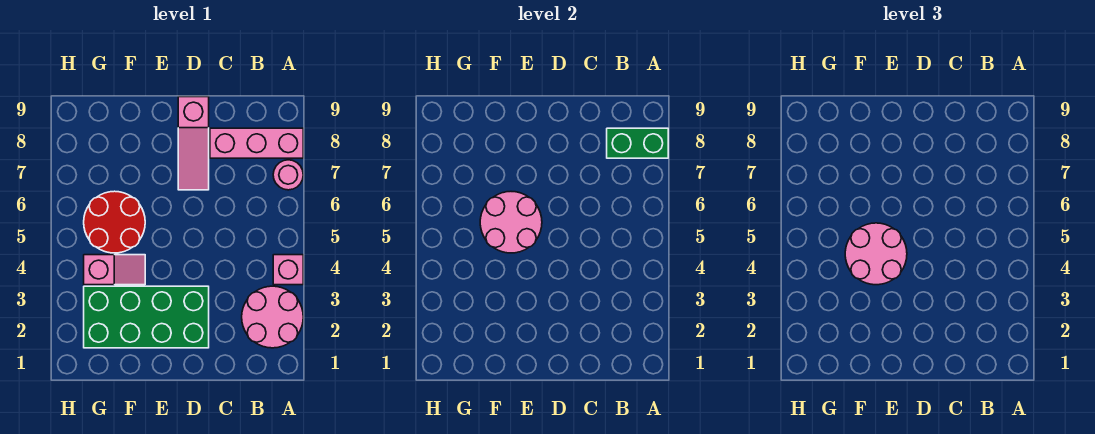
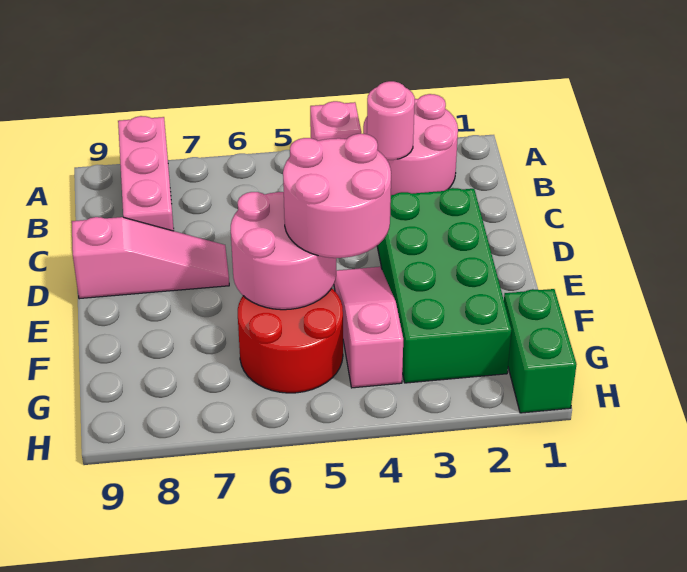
pink round brick A7 level 1 -> pink round brick B3 level 2
green brick A8:B8 level 2 -> green brick G1:H1 level 1
pink slope F4:G4 level 1 top G -> pink slope E4:G4 level 1 top G

